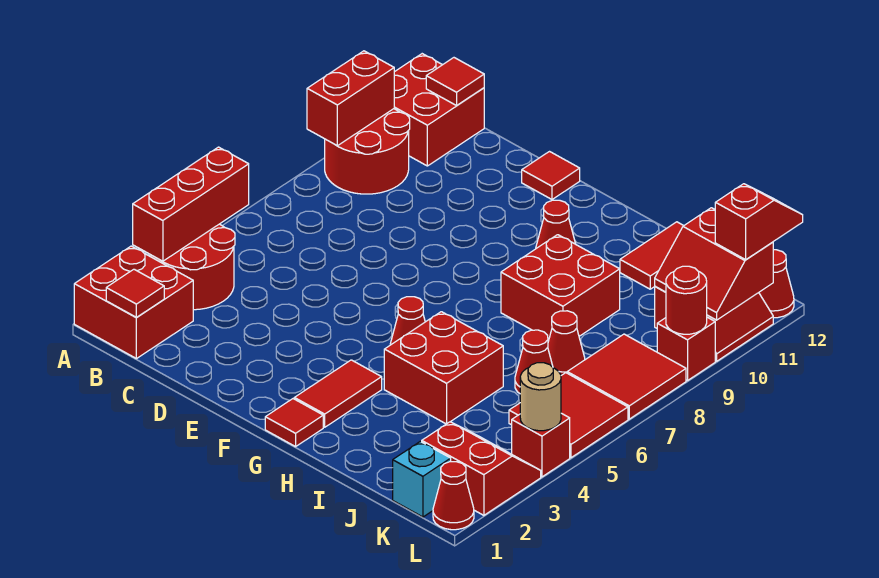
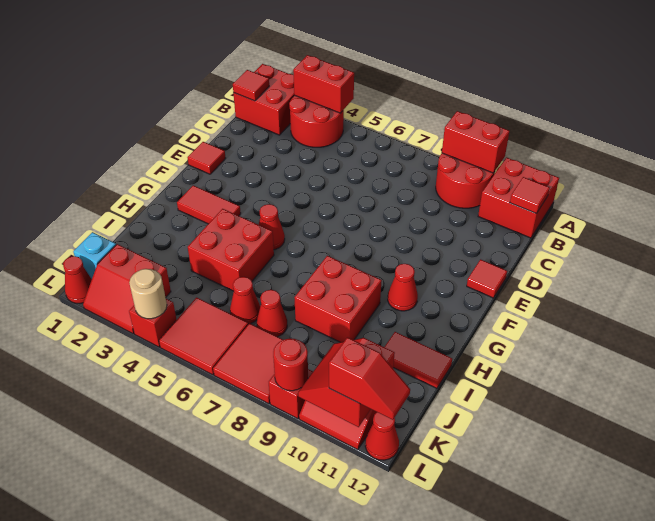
red brick A3:A5 level 2 -> red brick A3:A4 level 2
red tile G1 level 1 -> red tile E1 level 1
red slope K2:L3 level 1 top 2 -> red slope K2:L3 level 1 top K

